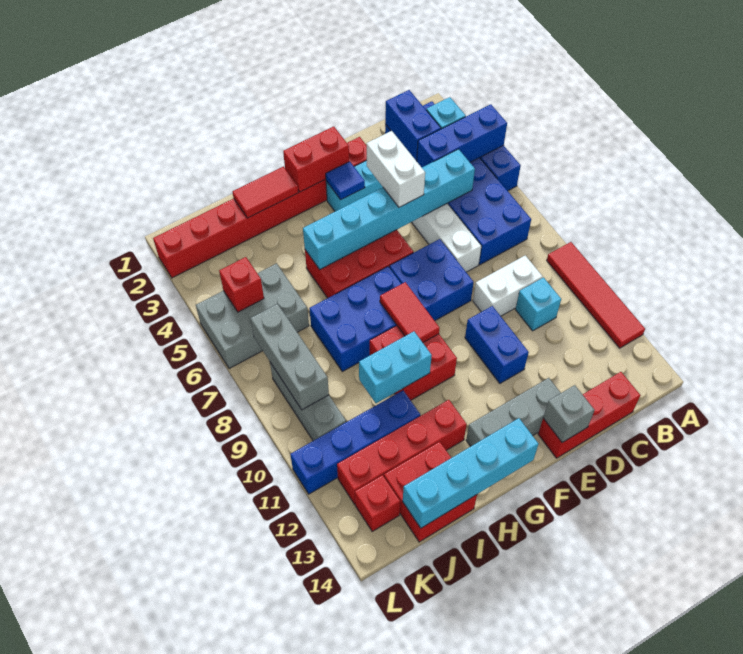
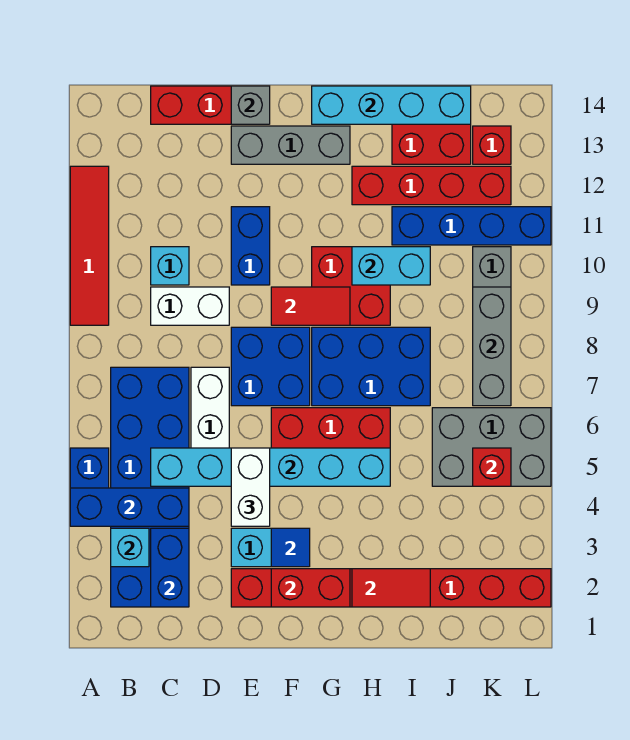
red tile G8:G9 level 2 -> red tile F9:G9 level 2

